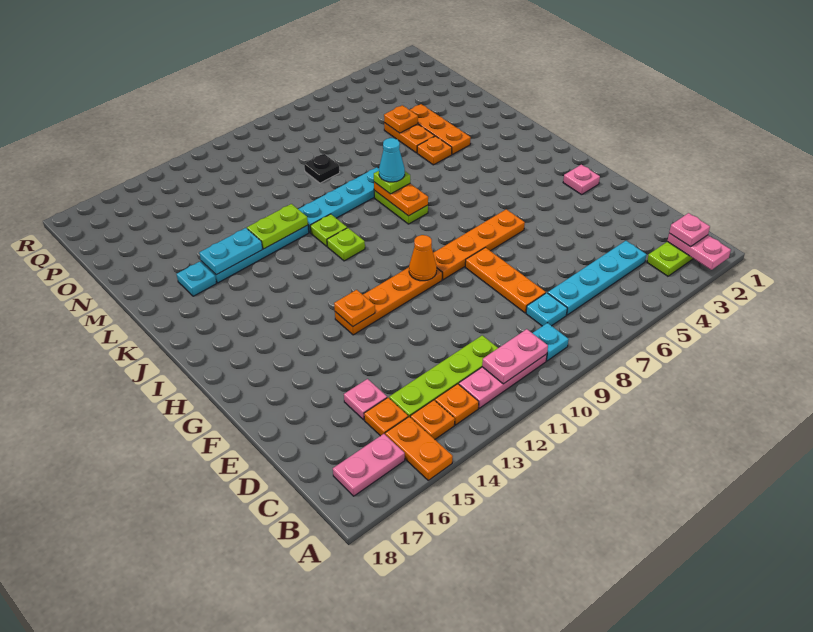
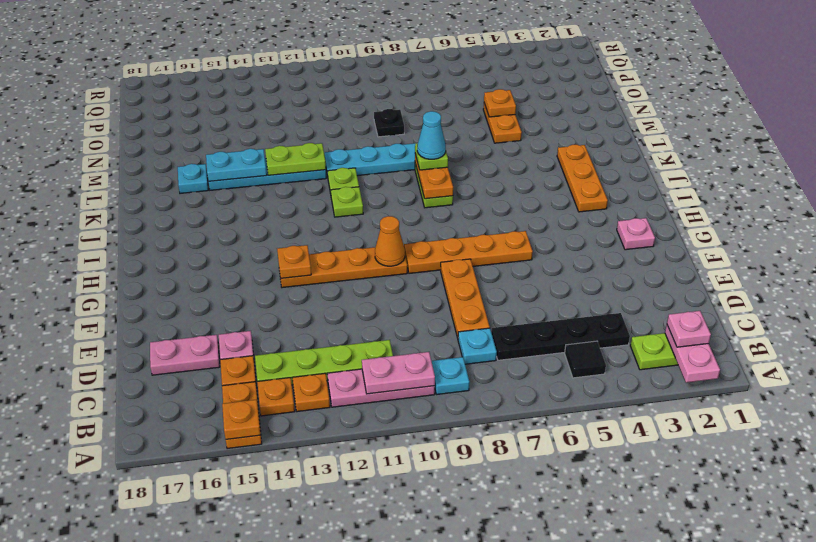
none -> black tile B5 level 1
pink plate B16:B17 level 1 -> pink plate D16:D17 level 1
cyan plate C4:C7 level 1 -> black plate C4:C7 level 1
orange plate L4:N4 level 1 -> orange plate I3:K3 level 1
orange plate L5 level 1 -> orange plate A15 level 2

